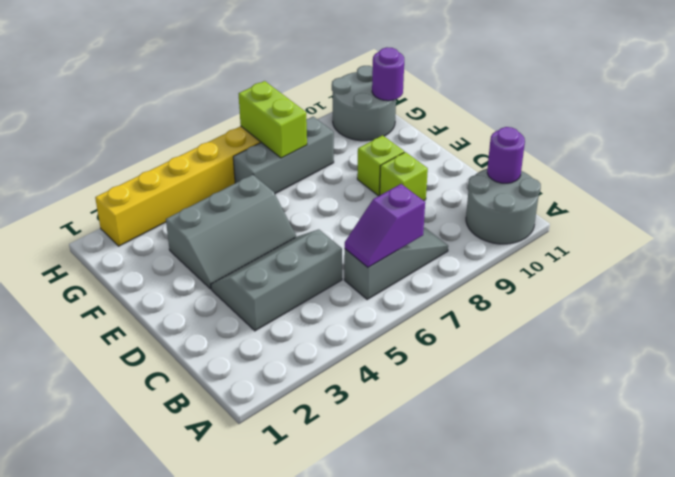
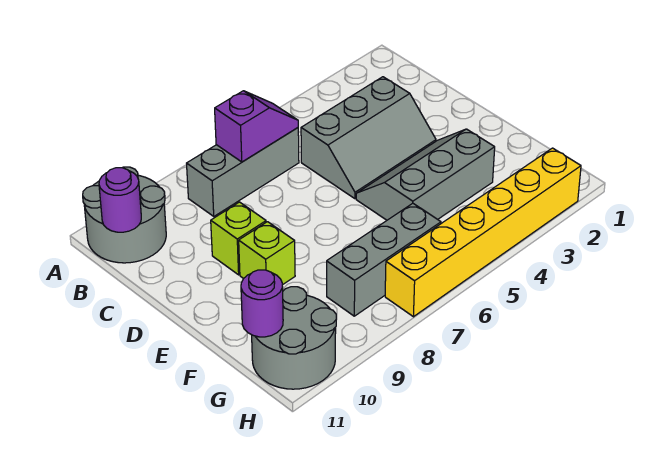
grey slope B6:B8 level 1 top 6 -> grey brick B6:B8 level 1
lime brick G7:H7 level 2 -> none

